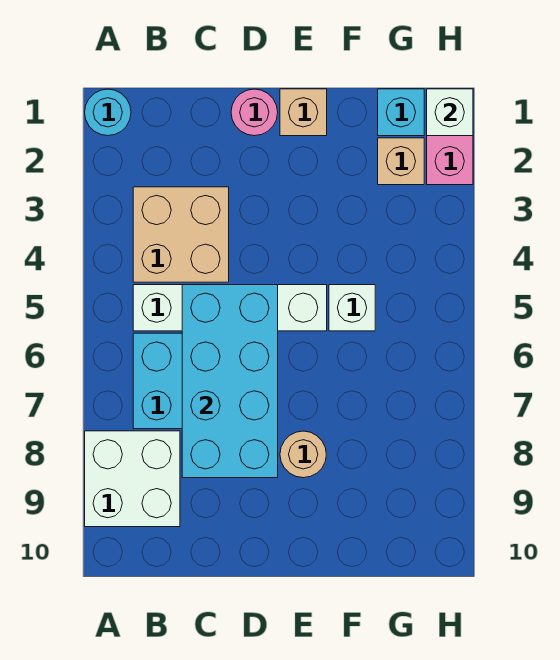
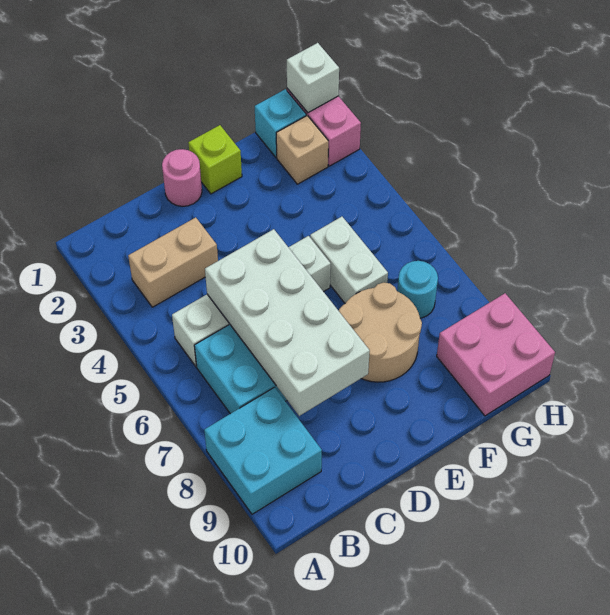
cyan round brick A1 level 1 -> cyan round brick G7 level 1
white brick A8:B9 level 1 -> cyan brick A8:B9 level 1
tan brick B3:C4 level 1 -> tan brick B3:C3 level 1
cyan brick C5:D8 level 2 -> white brick C5:D8 level 2
tan brick E1 level 1 -> lime brick E1 level 1
tan round brick E8 level 1 -> tan round brick E7:F8 level 1
white brick F5 level 1 -> white brick F5:F6 level 1
none -> pink brick G9:H10 level 1

